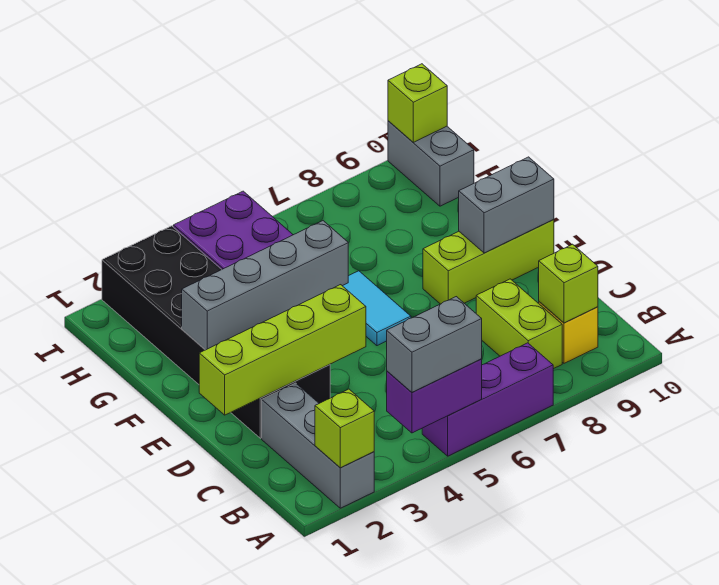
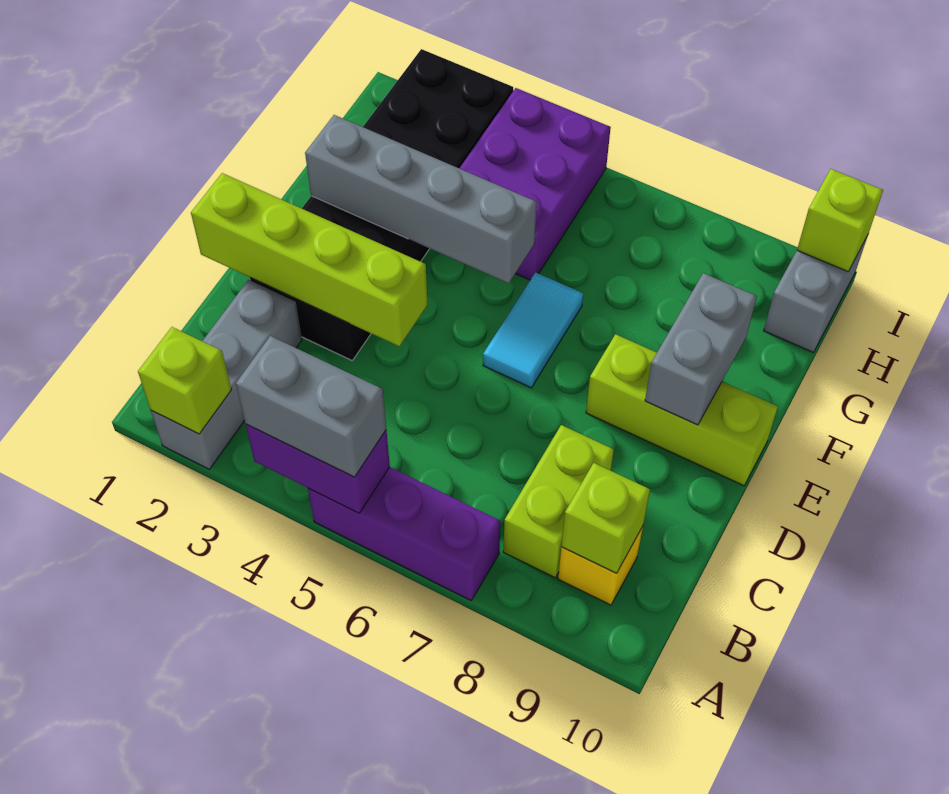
grey brick E9:E10 level 2 -> grey brick E9:F9 level 2

